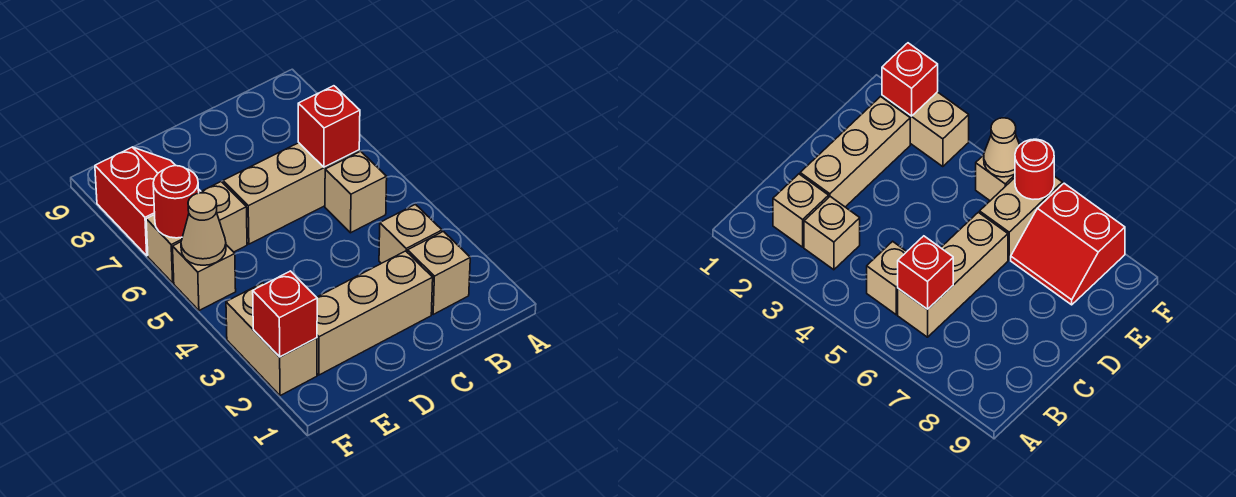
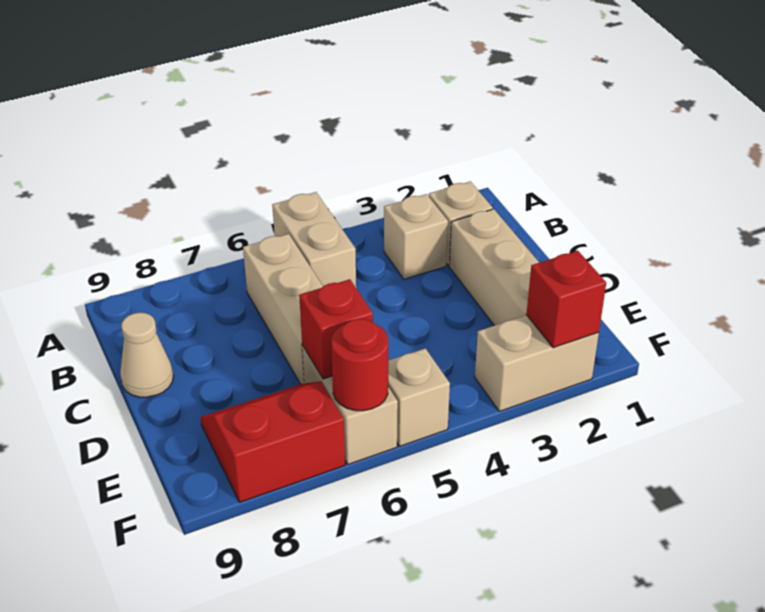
tan brick B5 level 1 -> tan brick A5:B5 level 1
red brick B6 level 2 -> red brick E6 level 2
tan cone F5 level 2 -> tan cone C9 level 1

